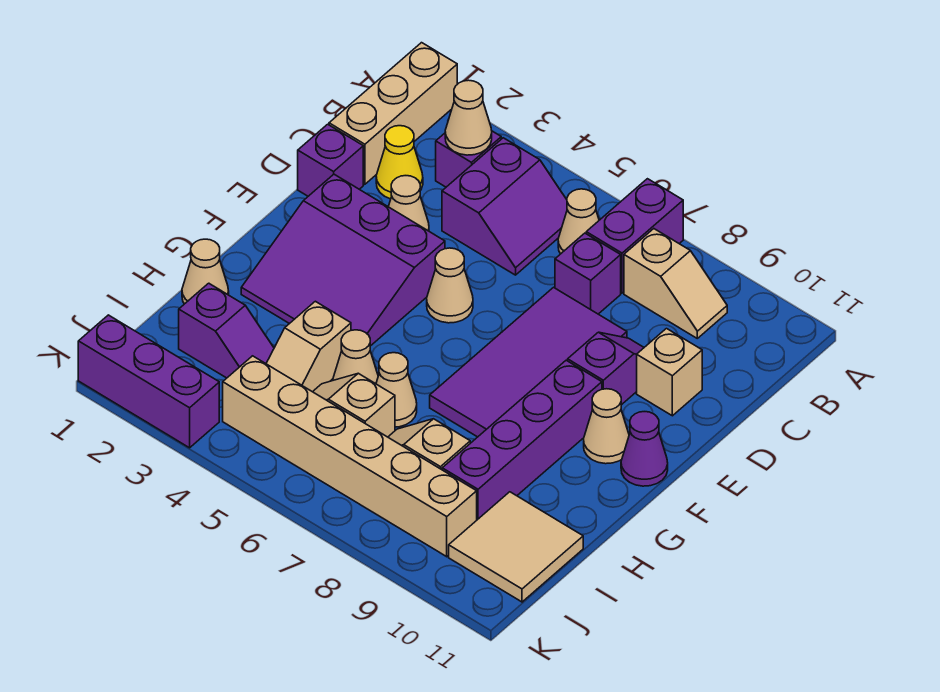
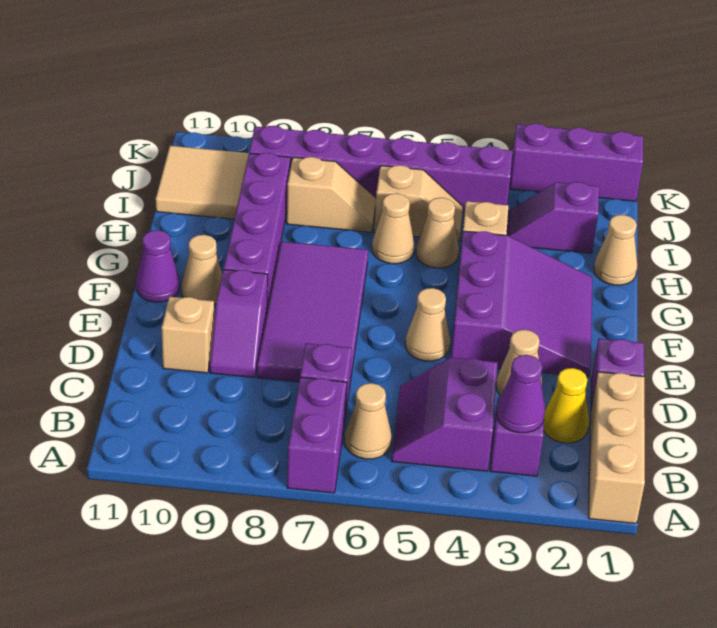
tan cone B3 level 2 -> purple cone B3 level 2
tan slope B8:B9 level 1 top 8 -> none
purple slope E2:G4 level 1 top E -> purple slope E2:G4 level 1 top 4
tan brick J4:J9 level 1 -> purple brick J4:J9 level 1

